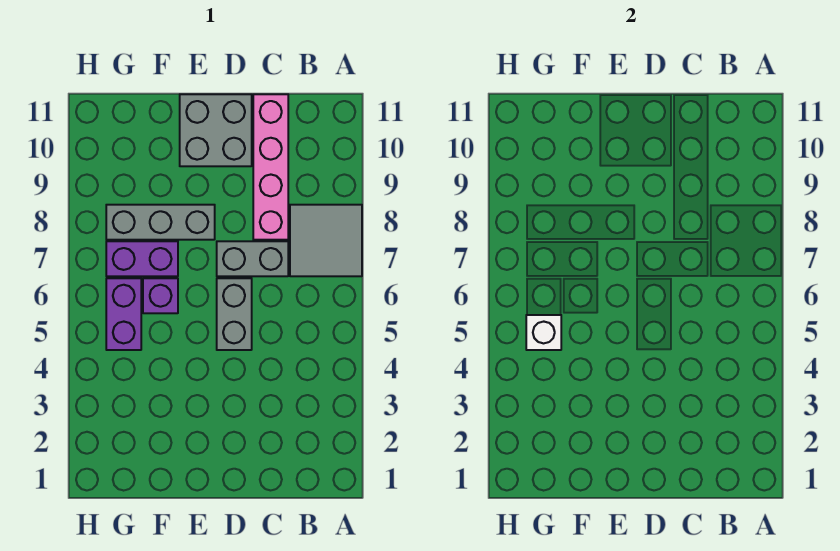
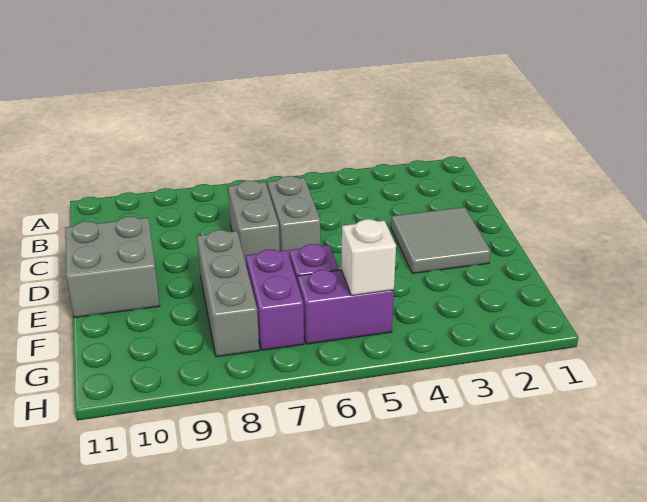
grey tile A7:B8 level 1 -> grey tile D2:E3 level 1
pink brick C8:C11 level 1 -> none
grey brick D5:D6 level 1 -> grey brick C6:D6 level 1

